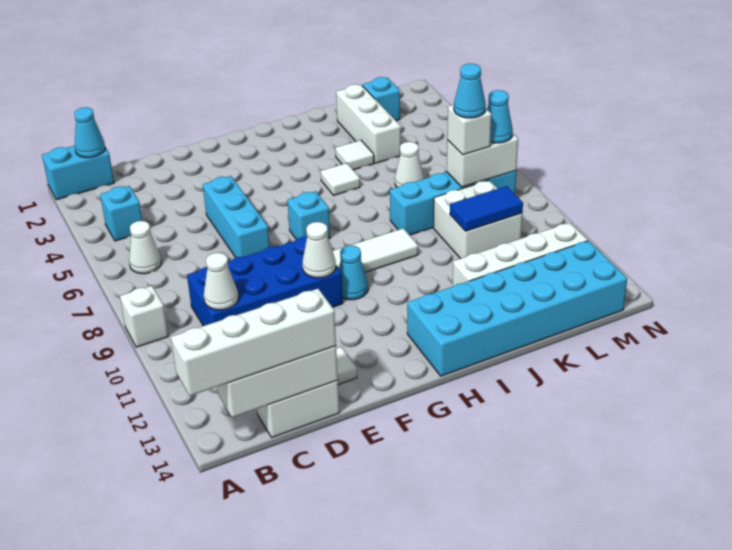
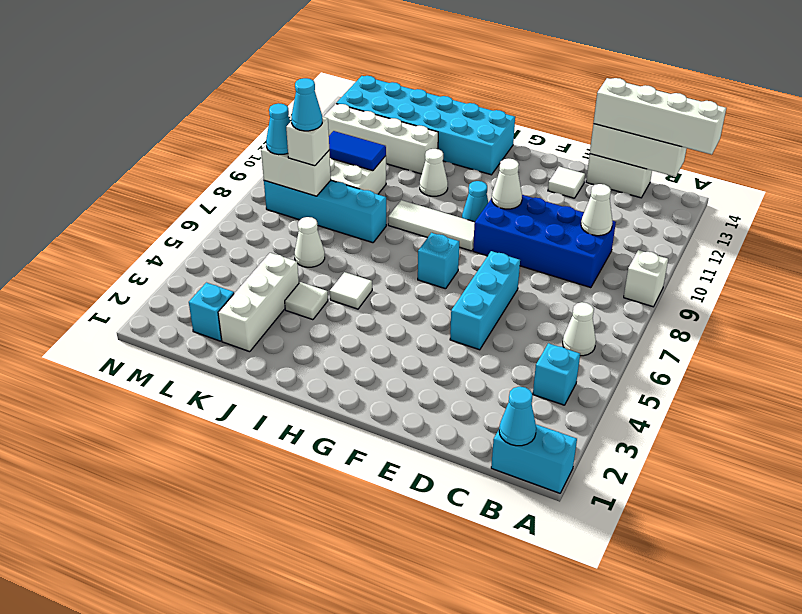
none -> white cone I11 level 1

